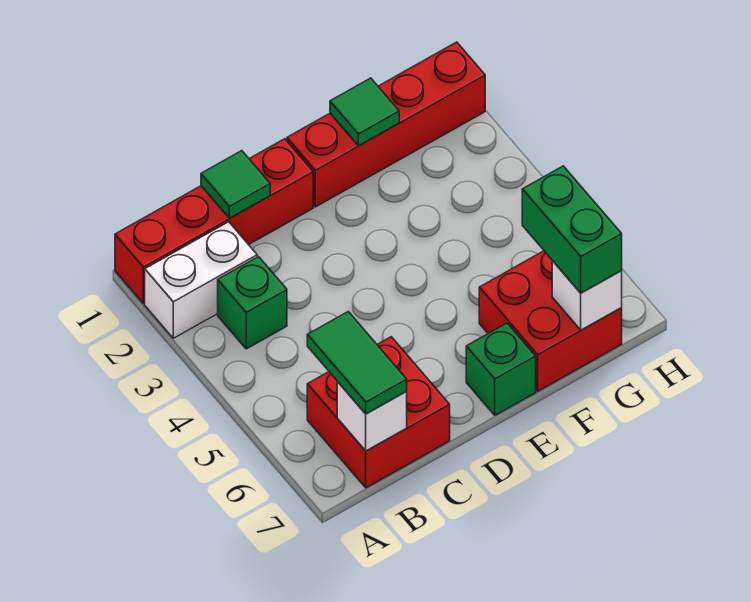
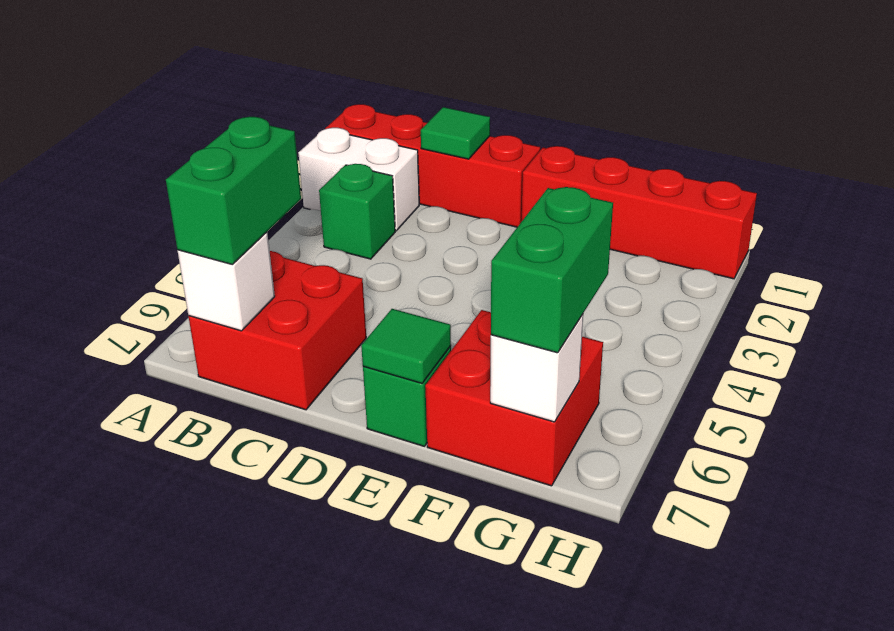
green tile B6:B7 level 3 -> green brick B6:B7 level 3
green tile F1 level 2 -> green tile E7 level 2

